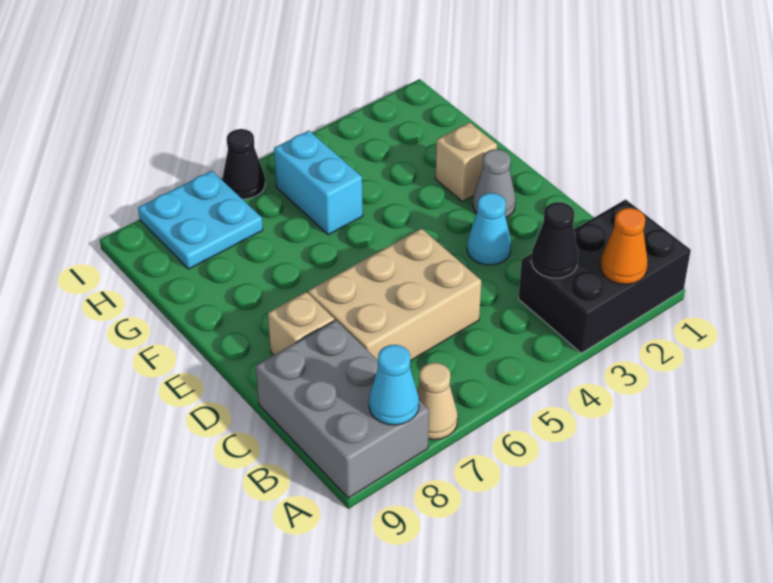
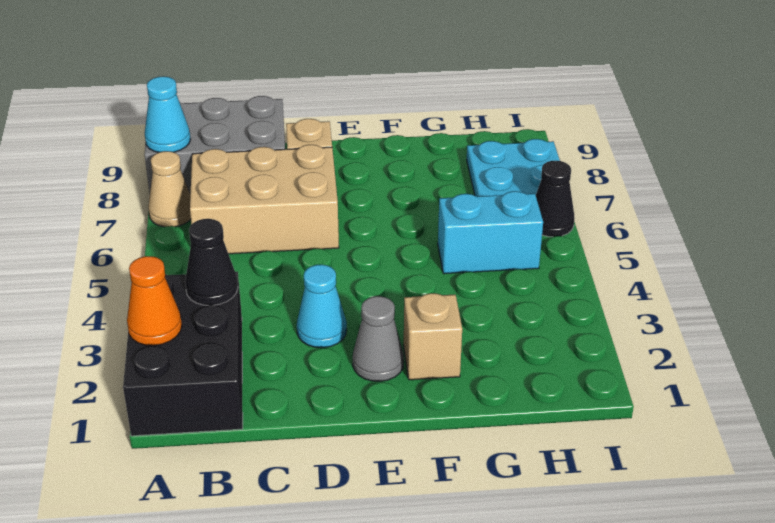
tan brick C5:D7 level 1 -> tan brick B6:D7 level 1

